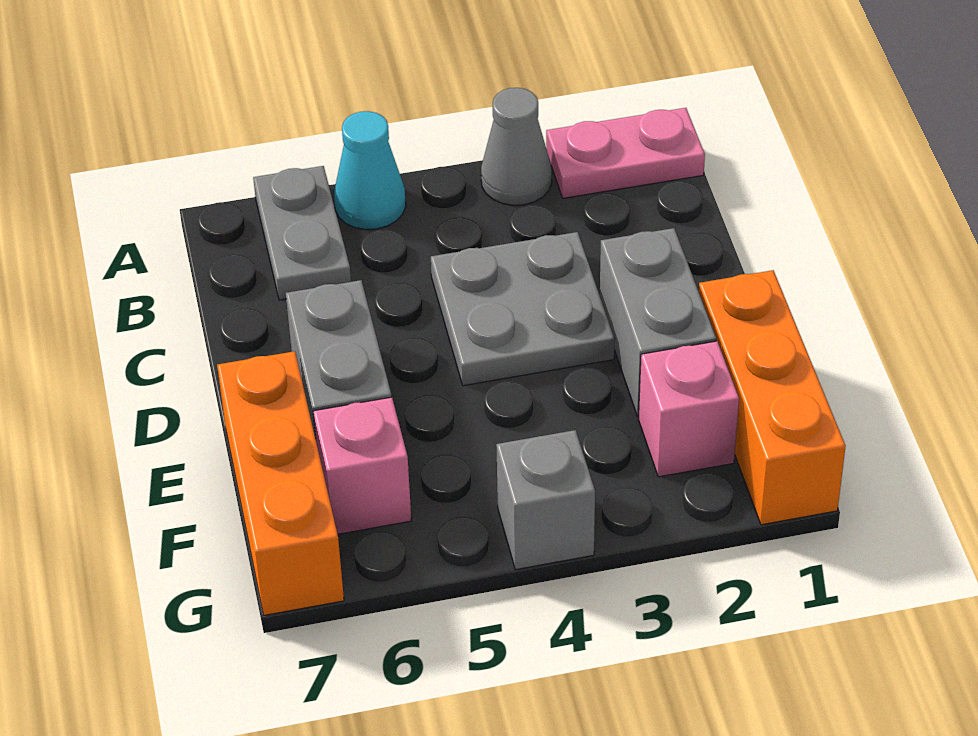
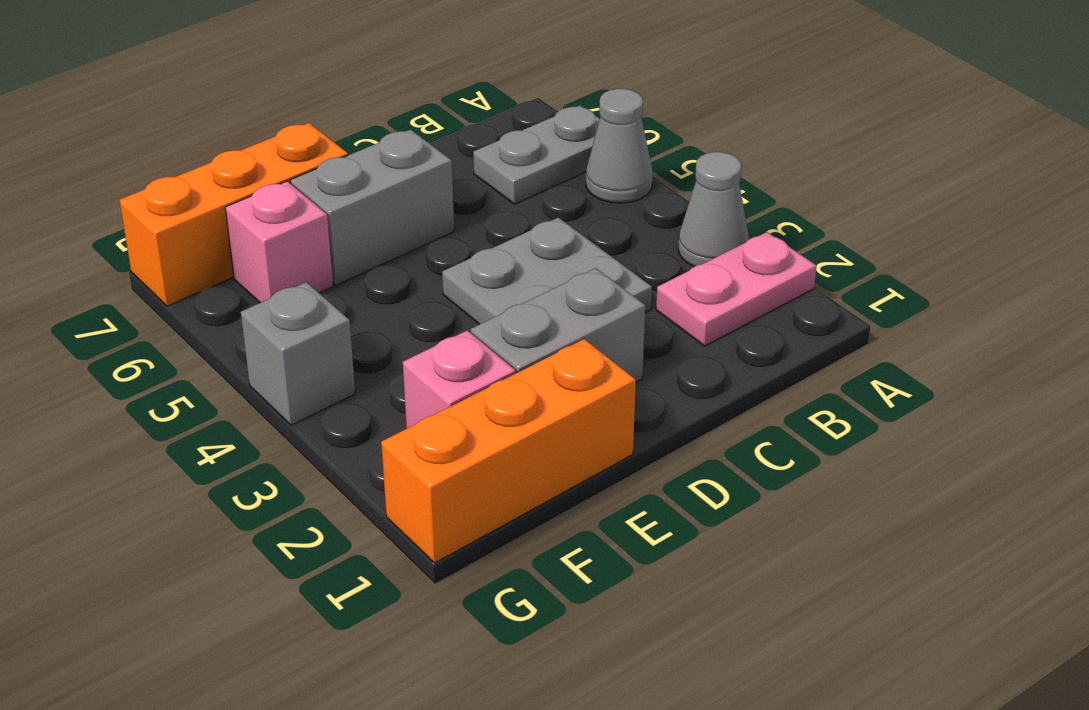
pink plate A1:A2 level 1 -> pink plate A2:B2 level 1
cyan cone A5 level 1 -> grey cone A5 level 1

